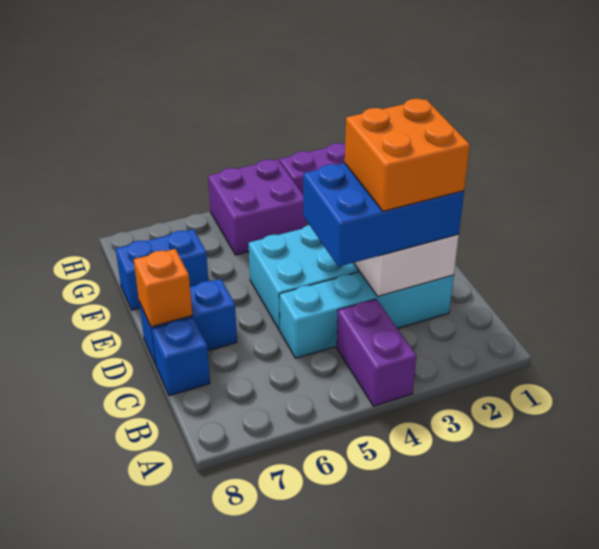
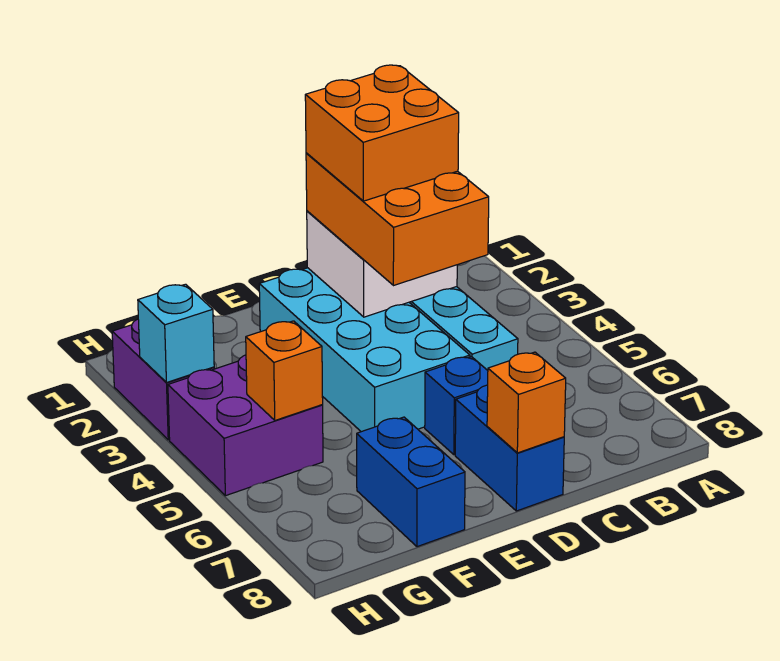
purple brick A4:B4 level 1 -> none
blue brick C2:D4 level 3 -> orange brick C2:D4 level 3
blue brick C8 level 1 -> blue brick D6 level 1
none -> orange brick G5 level 2
none -> cyan brick H3 level 2

